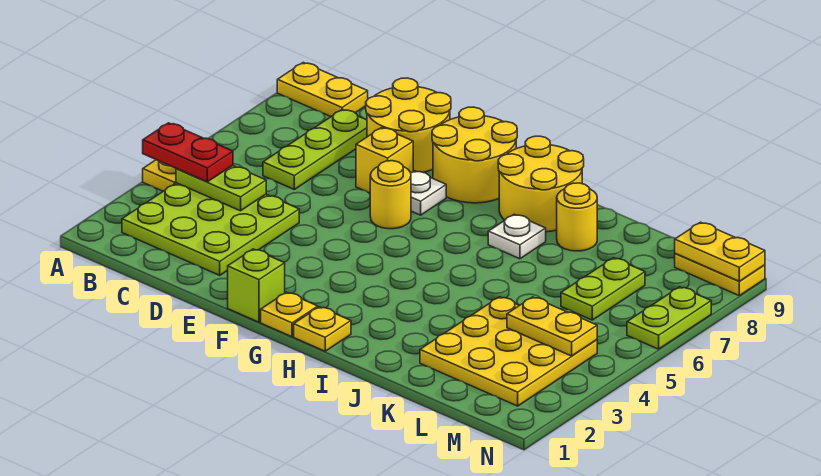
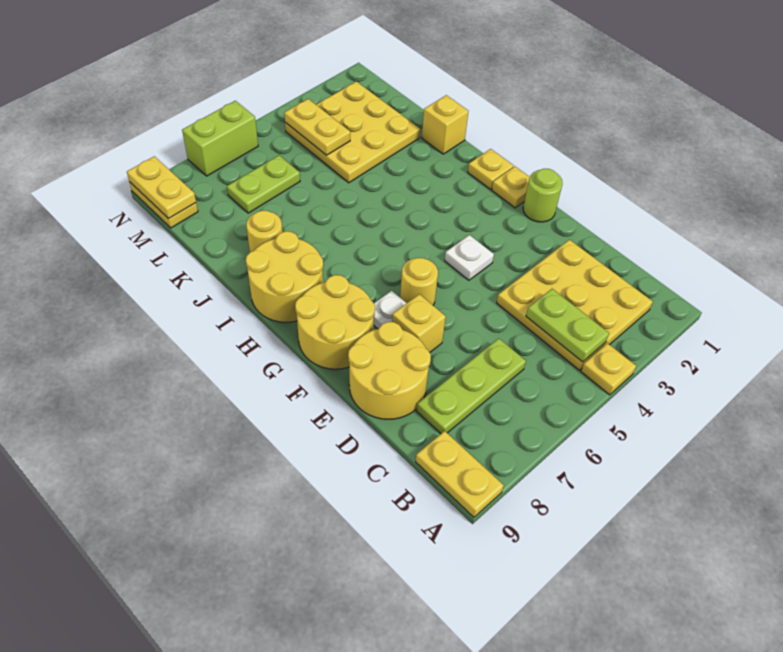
red plate A4:B4 level 3 -> none
lime plate B2:D4 level 1 -> yellow plate B2:D4 level 1
lime brick F1 level 1 -> lime round brick F1 level 1
white plate I7 level 1 -> white plate F4 level 1
none -> yellow brick J1 level 1
lime plate N6:N7 level 1 -> lime brick N6:N7 level 1

